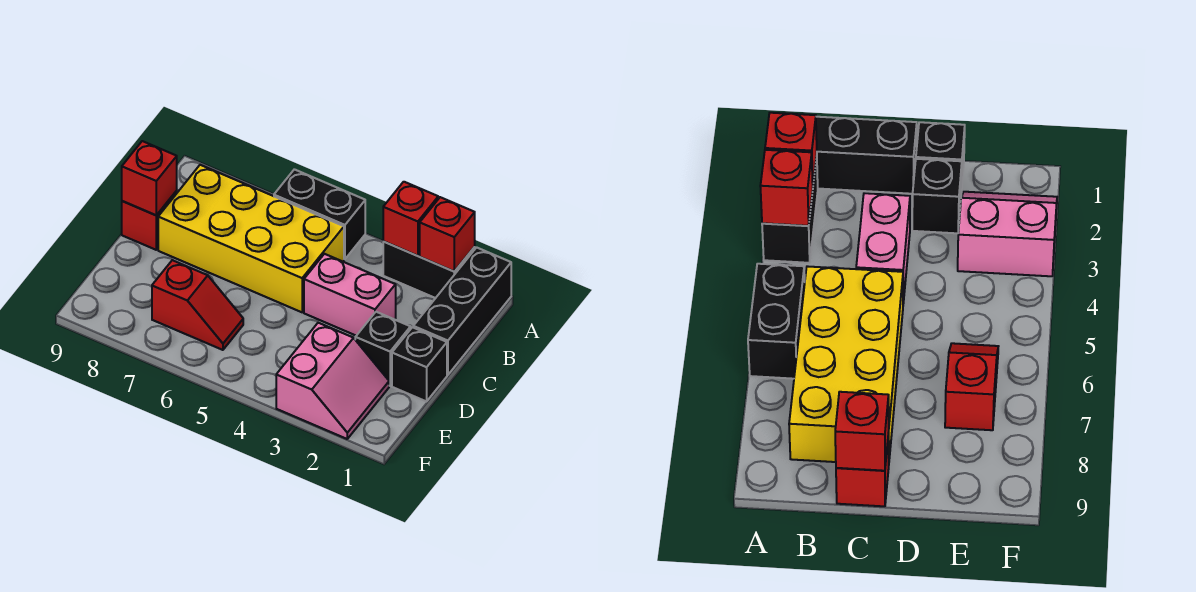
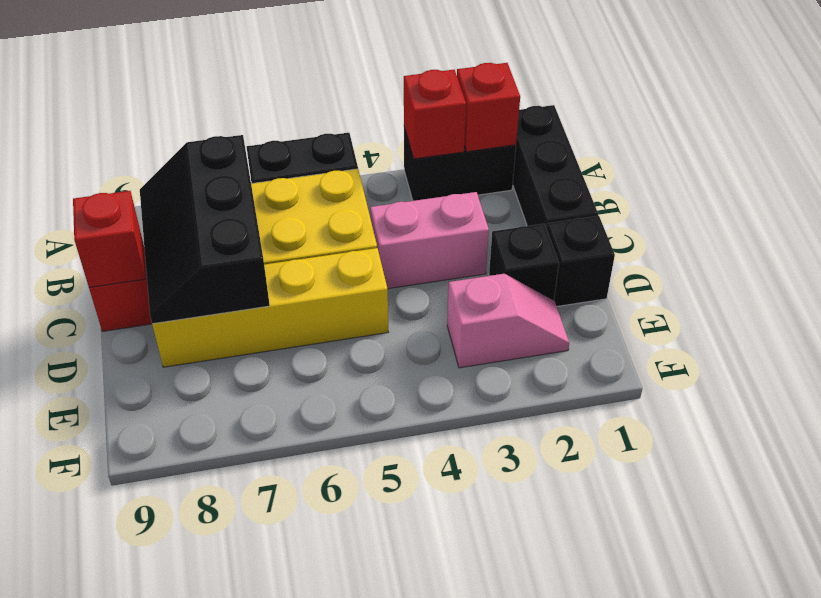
none -> black slope B7:D8 level 2 top 7
none -> yellow brick D5:D8 level 1
pink slope E2:F3 level 1 top 3 -> pink slope E2:E3 level 1 top 3
red slope E6:E7 level 1 top 7 -> none

